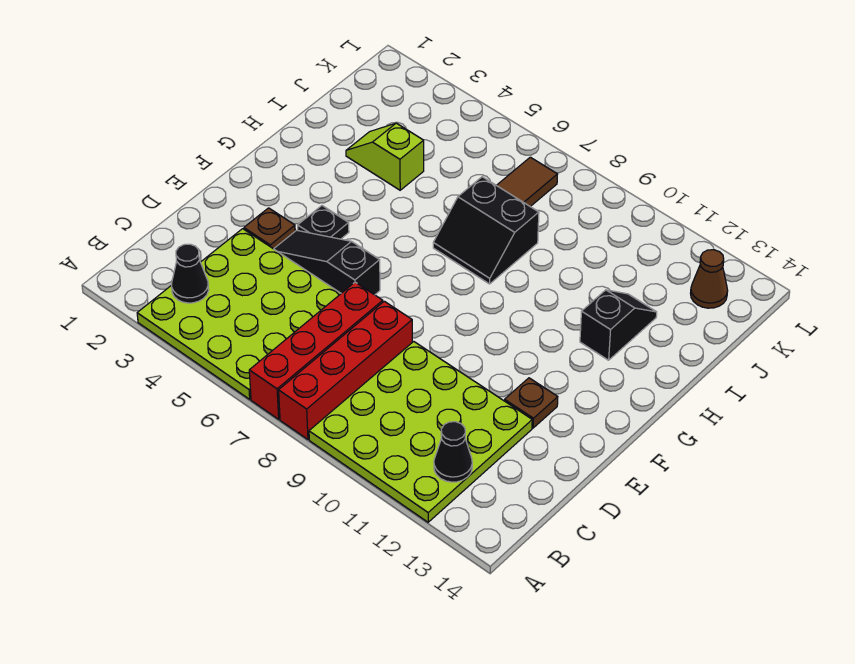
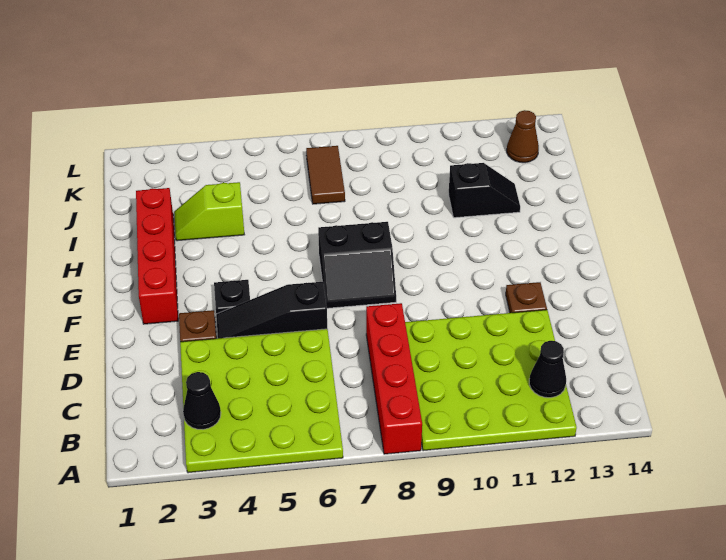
red brick A7:D7 level 1 -> red brick F2:I2 level 1
black slope H7:I8 level 1 top I -> black slope F7:G8 level 1 top G
black slope H12:I12 level 1 top H -> black slope I11:I12 level 1 top 11

